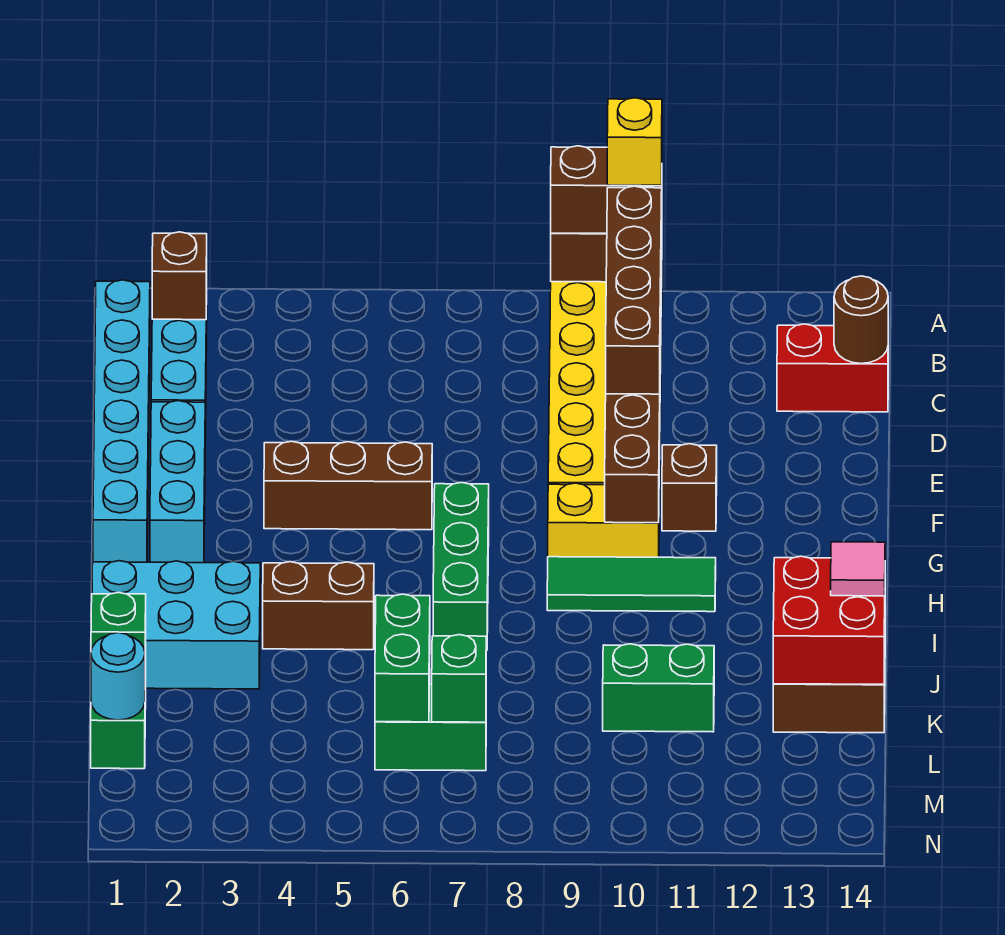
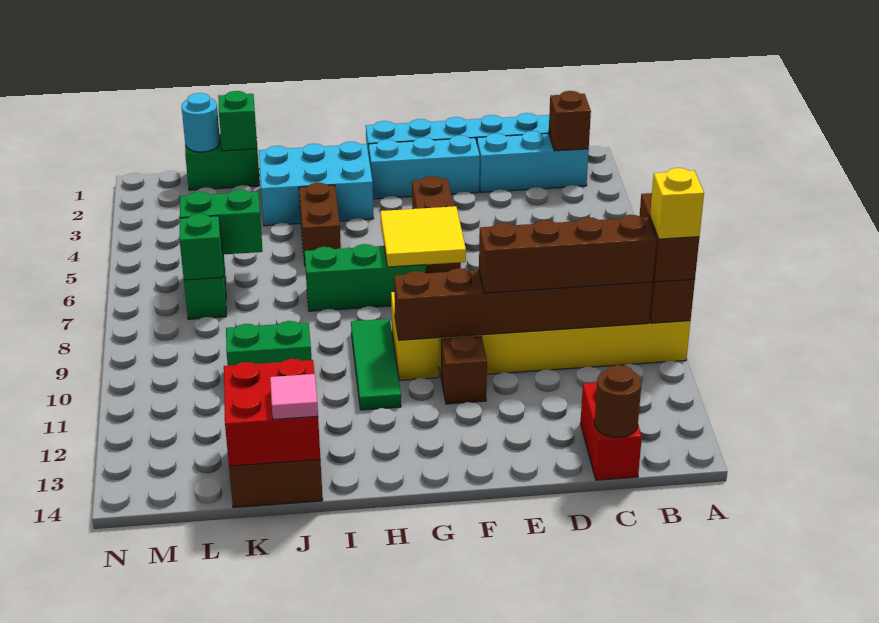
none -> yellow tile F6:G7 level 2
cyan brick I1:J3 level 1 -> cyan brick H2:J3 level 1
green brick K10:K11 level 1 -> green brick J10:K10 level 1

